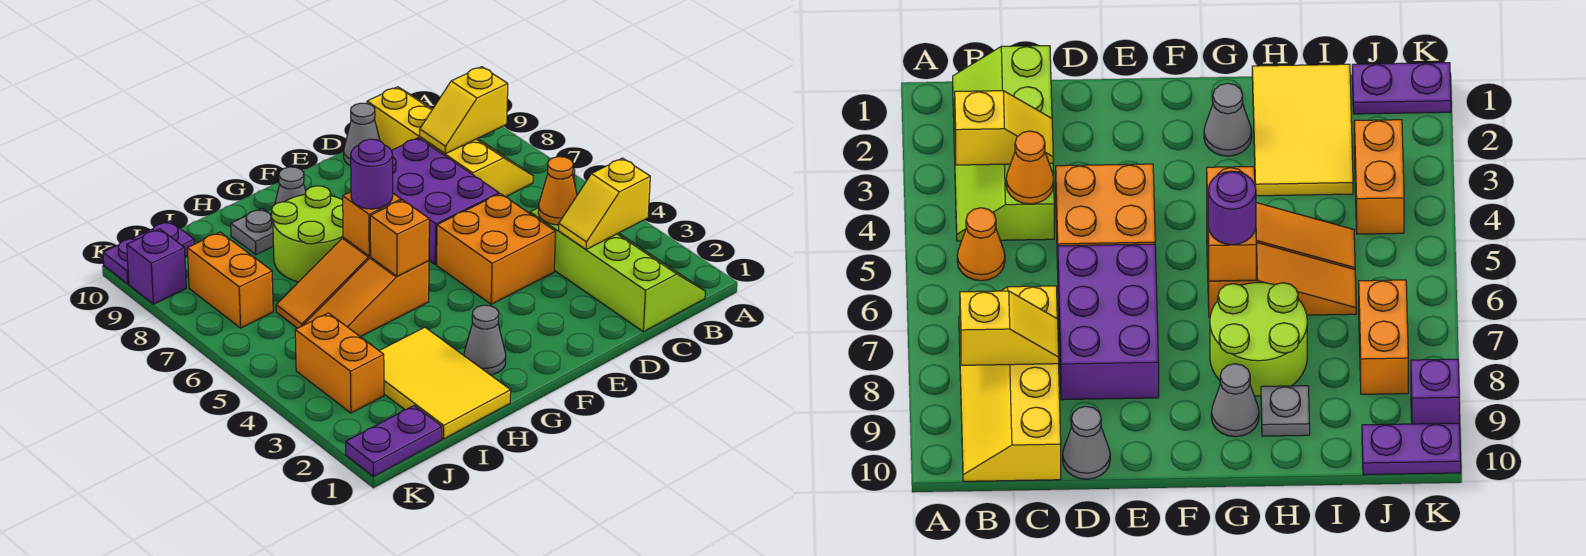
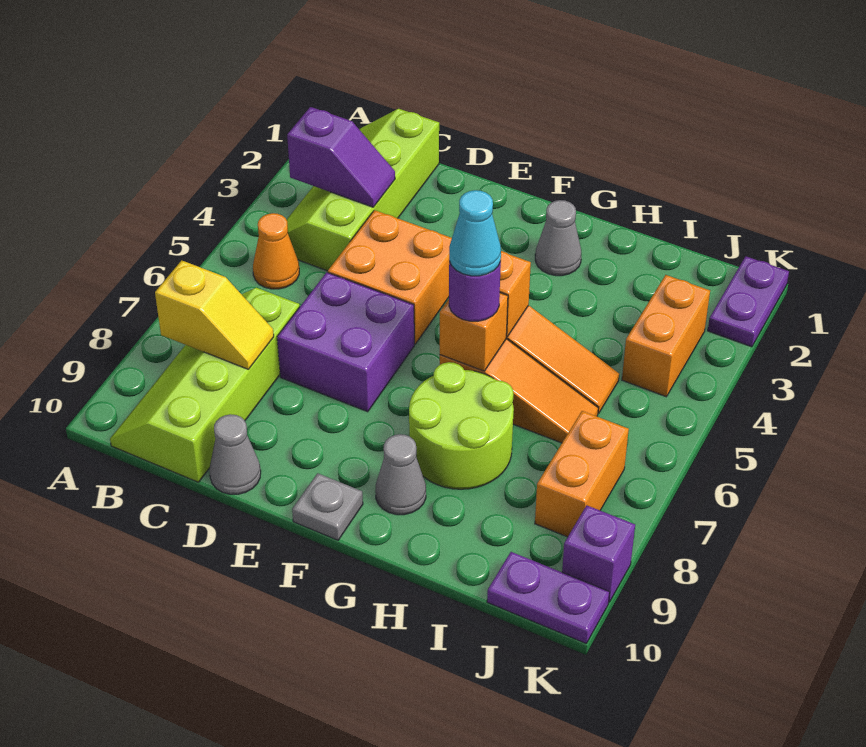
yellow slope B3:C3 level 2 top B -> purple slope B3:C3 level 2 top B
yellow slope B7:C10 level 1 top C -> lime slope B7:C10 level 1 top C
orange cone C4 level 2 -> none
purple brick D6:E8 level 1 -> purple brick D6:E7 level 1
none -> cyan cone G6 level 4
yellow tile H1:I3 level 1 -> none
grey plate H9 level 1 -> grey plate F10 level 1
purple plate J1:K1 level 1 -> purple plate K1:K2 level 1

